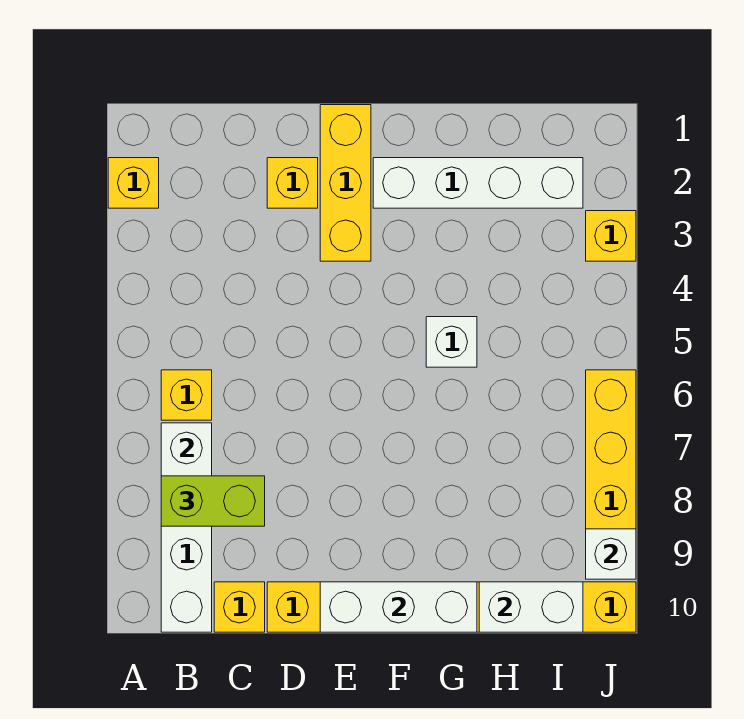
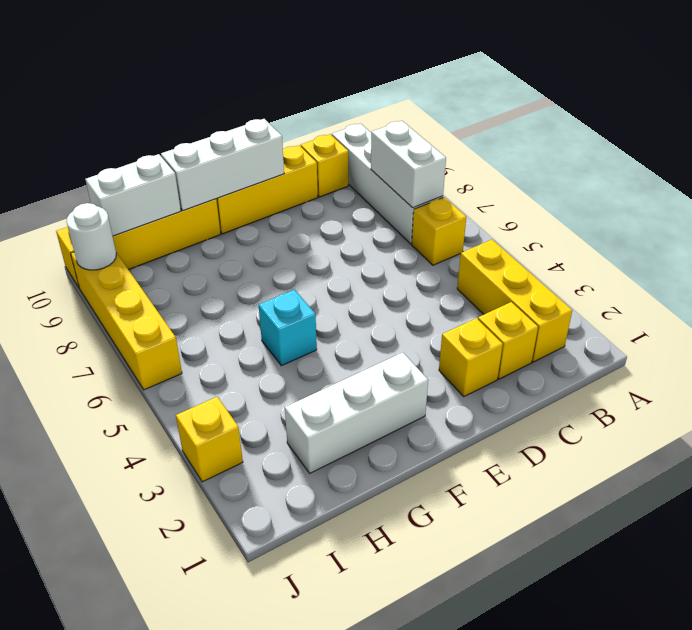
yellow brick A2 level 1 -> yellow brick C2 level 1
lime brick B8:C8 level 3 -> none
yellow brick E1:E3 level 1 -> yellow brick B2:B4 level 1
white brick F2:I2 level 1 -> white brick F2:H2 level 1
white brick G5 level 1 -> cyan brick G5 level 1
white brick J9 level 2 -> white round brick J9 level 2

